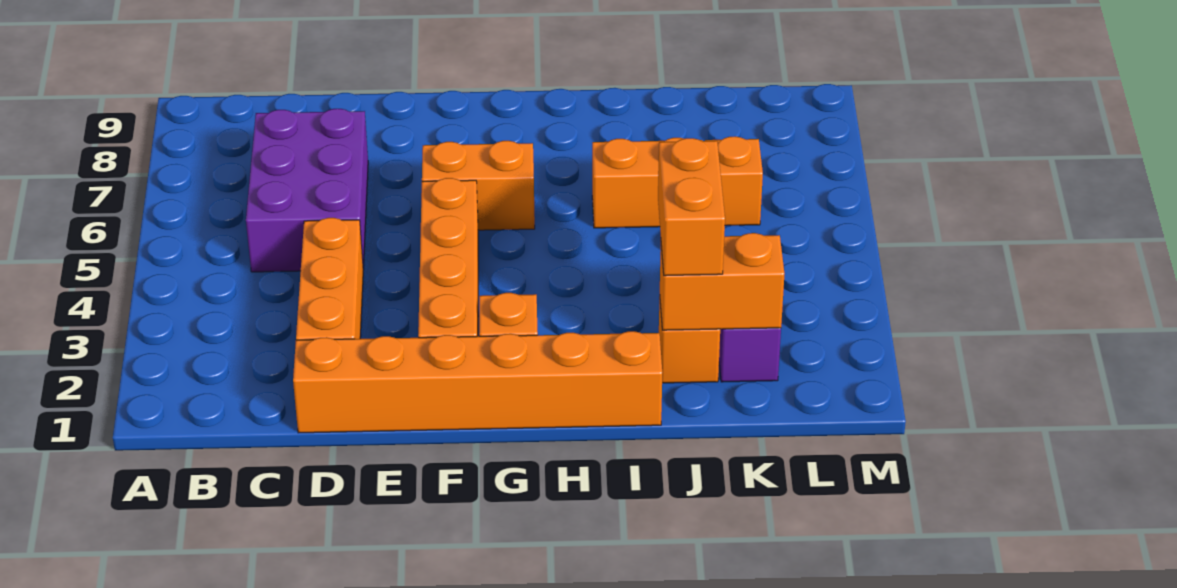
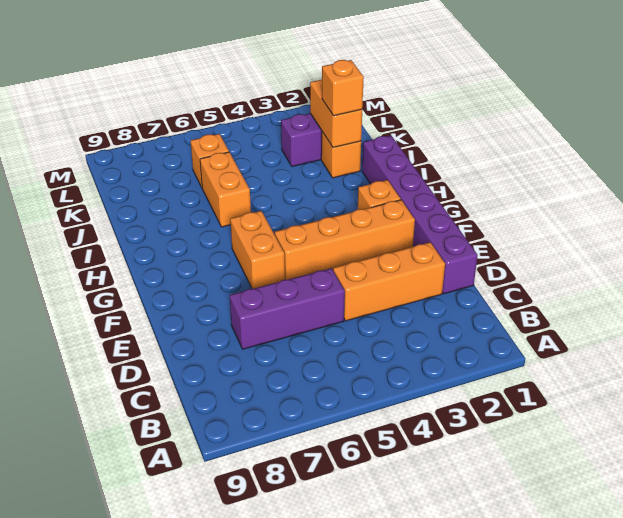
purple brick C5:D7 level 1 -> purple brick D5:D7 level 1
orange brick D1:I1 level 1 -> purple brick D1:I1 level 1
orange brick J2:J3 level 3 -> orange brick J2 level 3

